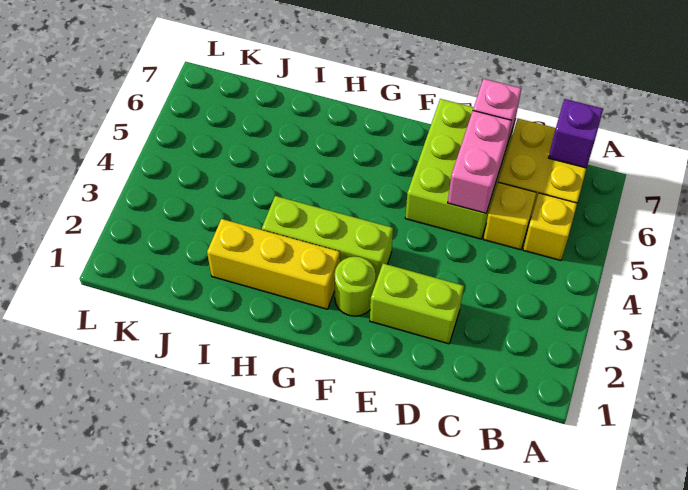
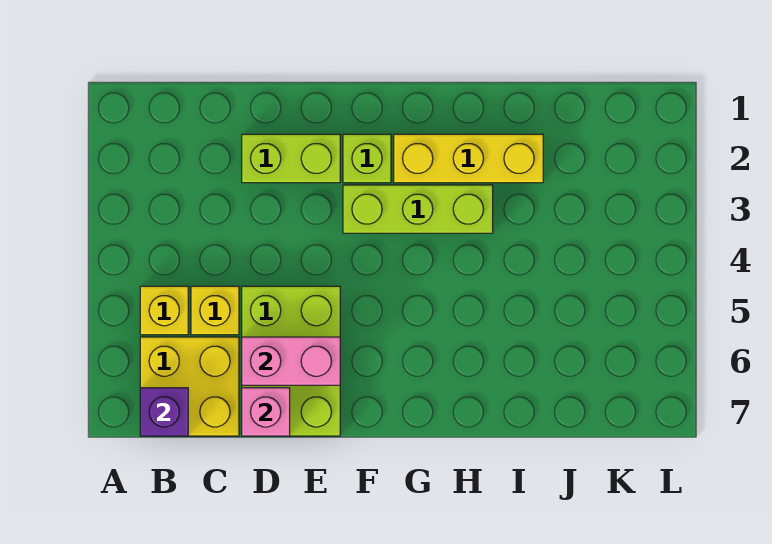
pink brick D5:D6 level 2 -> pink brick D6:E6 level 2
lime round brick F2 level 1 -> lime brick F2 level 1

